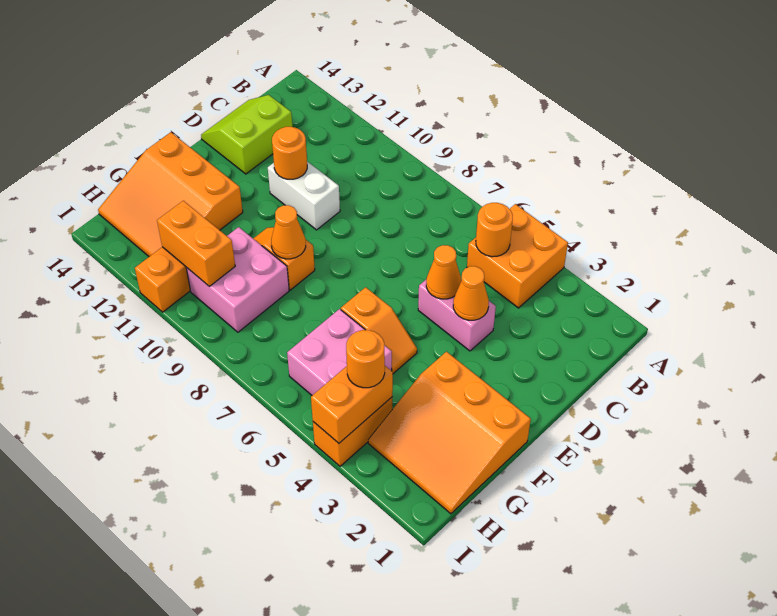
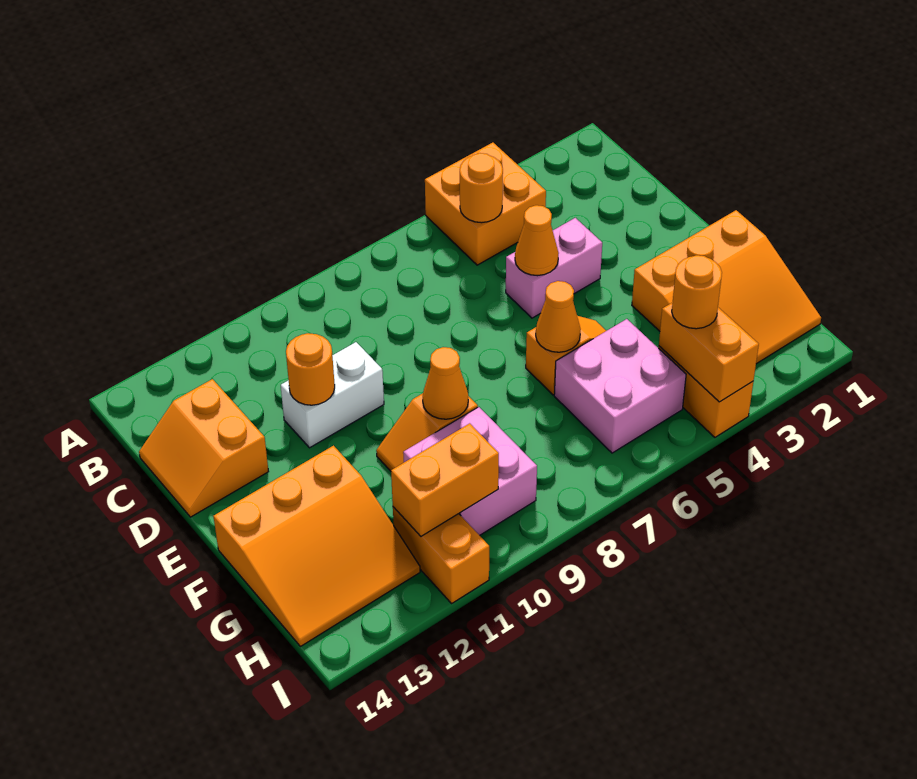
lime slope C13:D14 level 1 top 13 -> orange slope C13:D14 level 1 top 13
orange cone D4 level 2 -> orange cone F6 level 2

